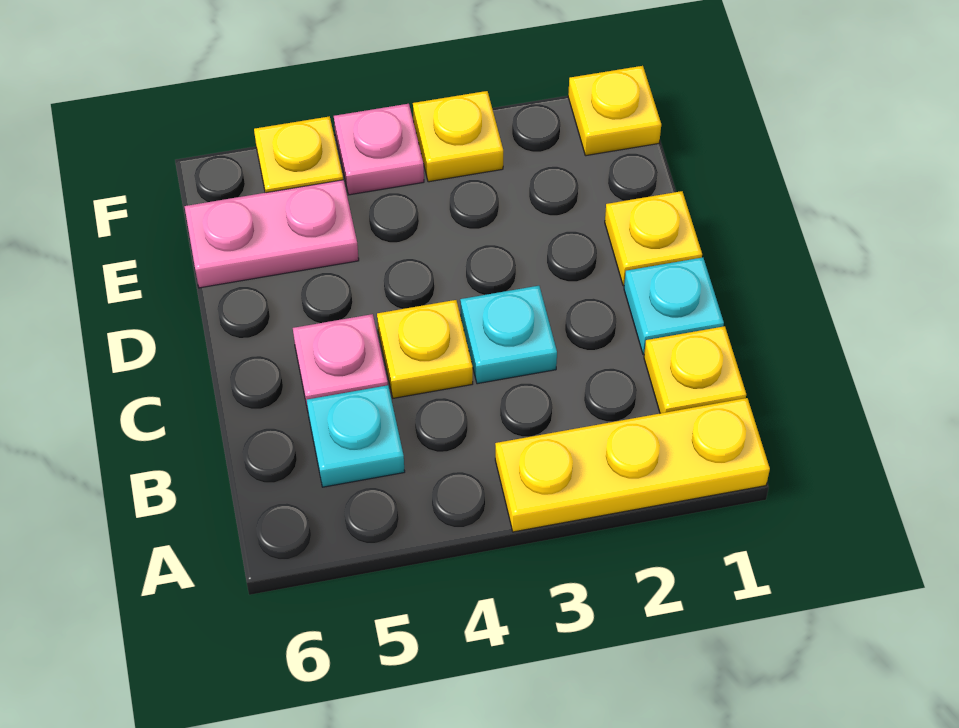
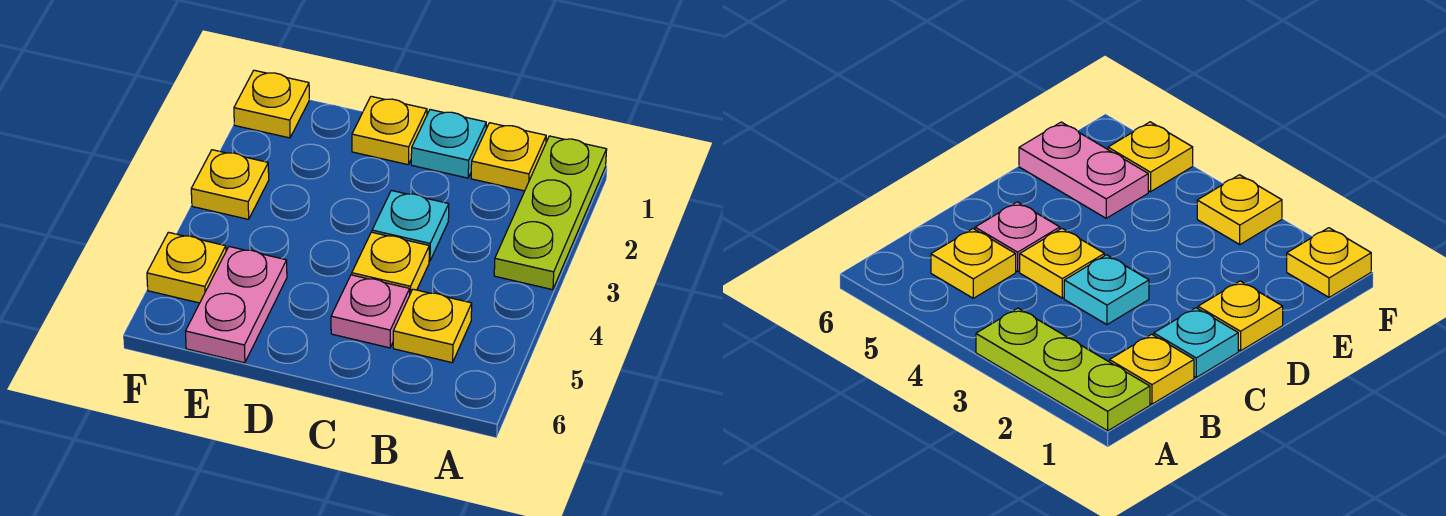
yellow plate A1:A3 level 1 -> lime plate A1:A3 level 1
cyan plate B5 level 1 -> yellow plate B5 level 1
pink plate F4 level 1 -> none

